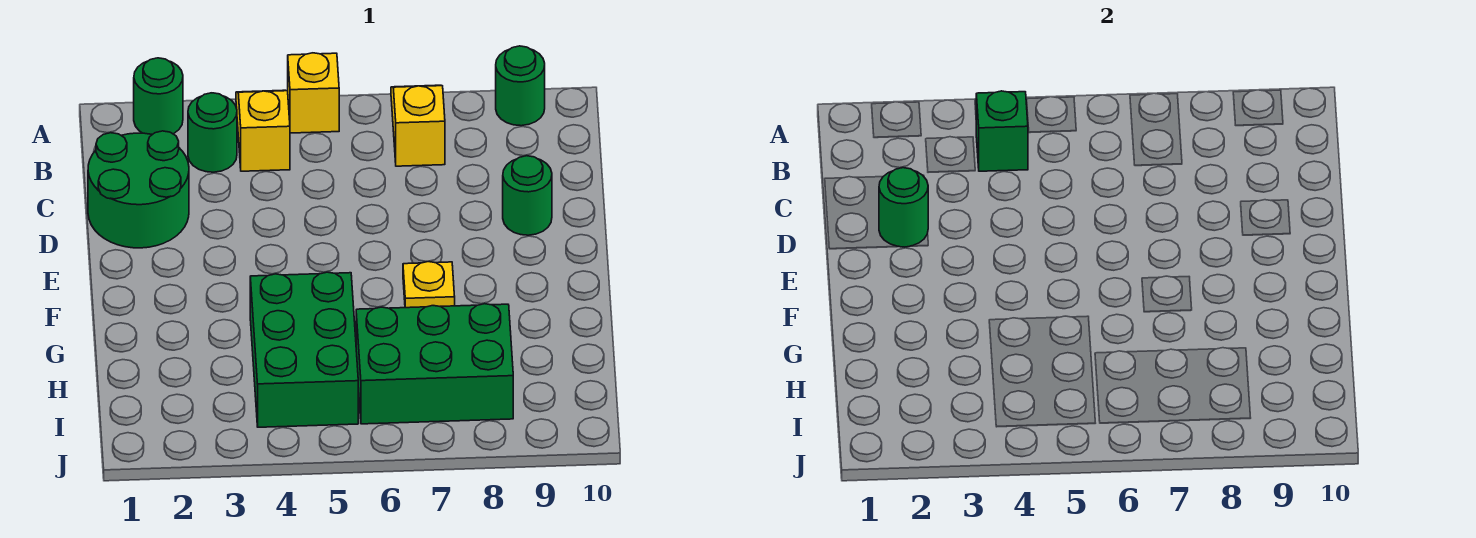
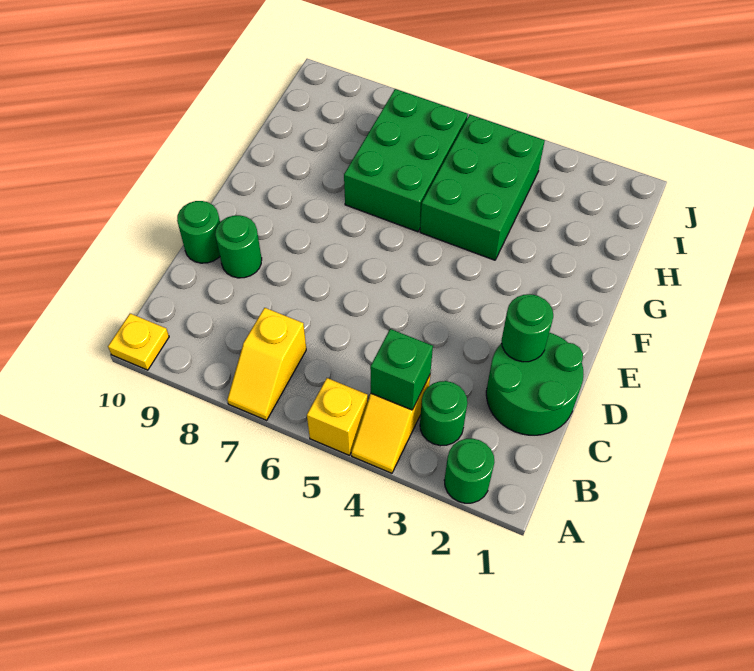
green round brick A9 level 1 -> green round brick D10 level 1
yellow plate F7 level 1 -> yellow plate A10 level 1
green brick H6:I8 level 1 -> green brick G6:I7 level 1

